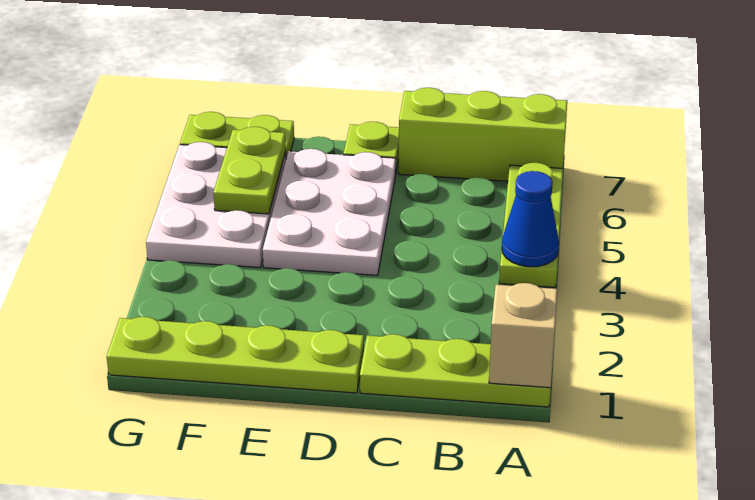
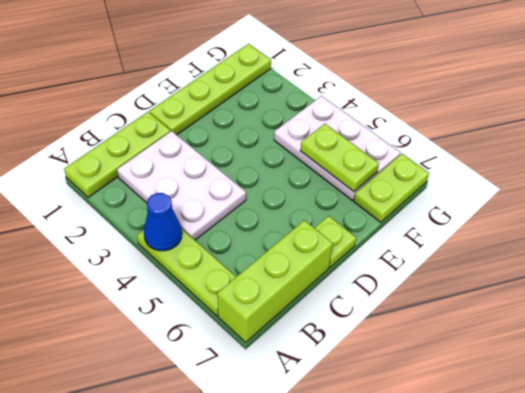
tan brick A1 level 2 -> none
white plate D4:E6 level 1 -> white plate B2:C4 level 1

